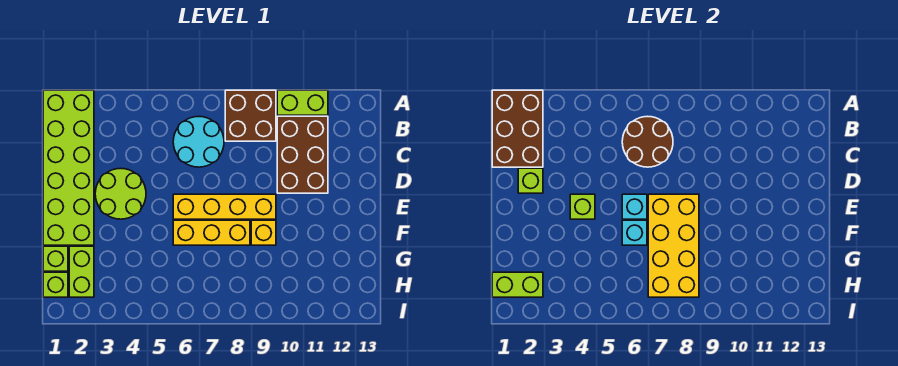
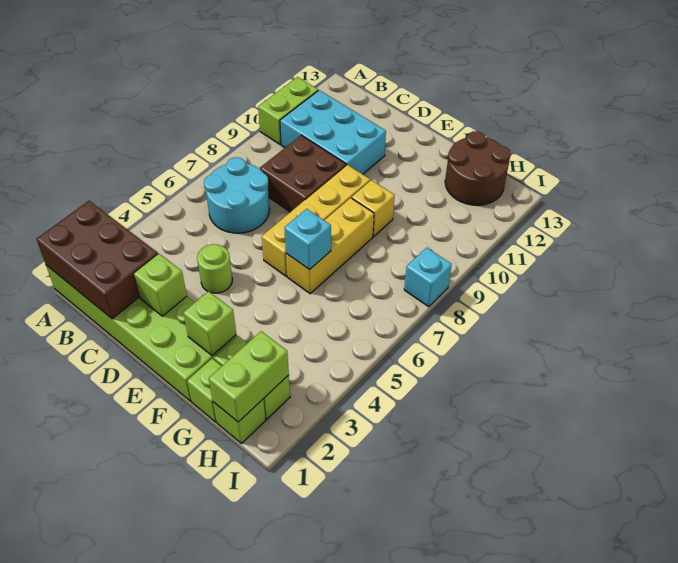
brown brick A8:B9 level 1 -> brown brick C8:D9 level 1
brown round brick B6:C7 level 2 -> brown round brick G12:H13 level 1
brown brick B10:D11 level 1 -> cyan brick B10:D11 level 1
lime round brick D3:E4 level 1 -> lime round brick D4 level 1
lime brick E4 level 2 -> lime brick F2 level 2
cyan brick E6 level 2 -> cyan brick I8 level 1
yellow brick E7:H8 level 2 -> none

